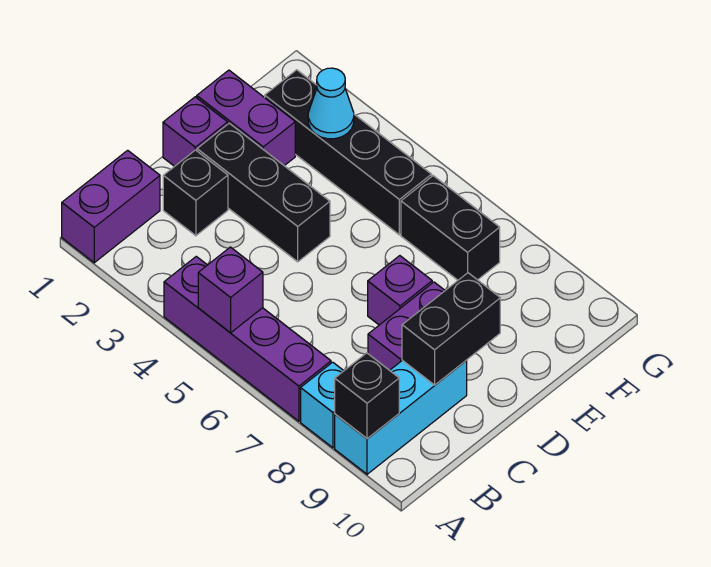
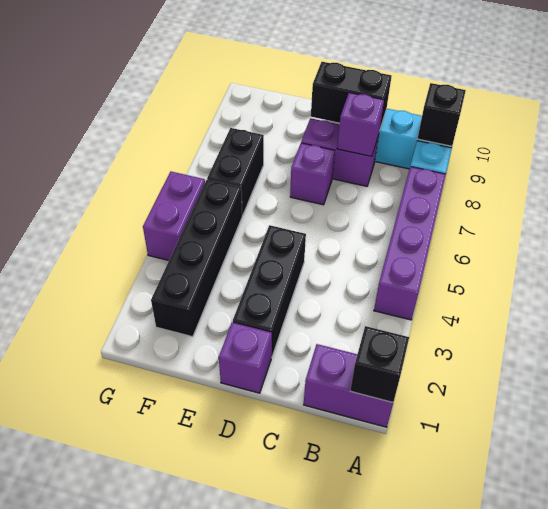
purple brick A5 level 2 -> purple brick C8 level 2
black brick C2 level 1 -> black brick A1 level 2
purple brick E1:E2 level 1 -> purple brick G4:G5 level 1
cyan cone F3 level 2 -> none

